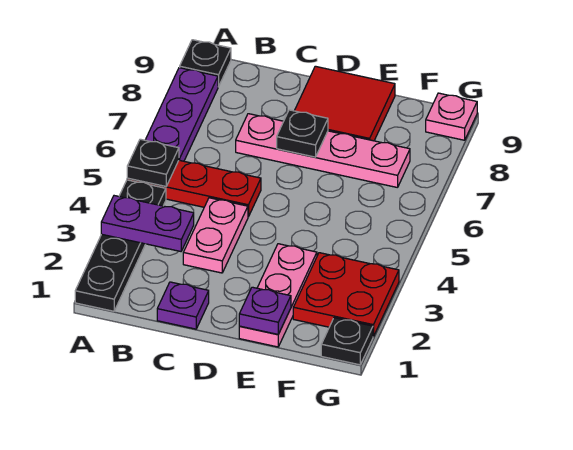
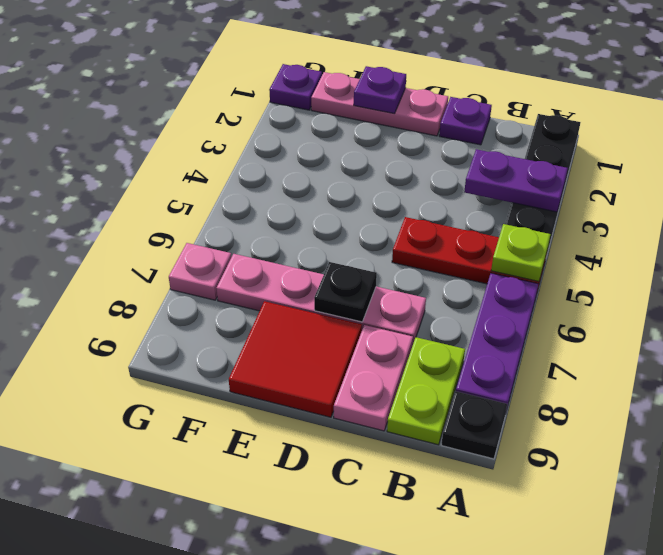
black plate A5 level 2 -> lime plate A5 level 2
none -> lime plate B8:B9 level 1
pink plate C3:C4 level 1 -> pink plate C8:C9 level 1
pink plate E1:E3 level 1 -> pink plate D1:F1 level 1
red plate F2:G3 level 1 -> none
black plate G1 level 1 -> purple plate G1 level 1
pink plate G9 level 1 -> pink plate G7 level 1

